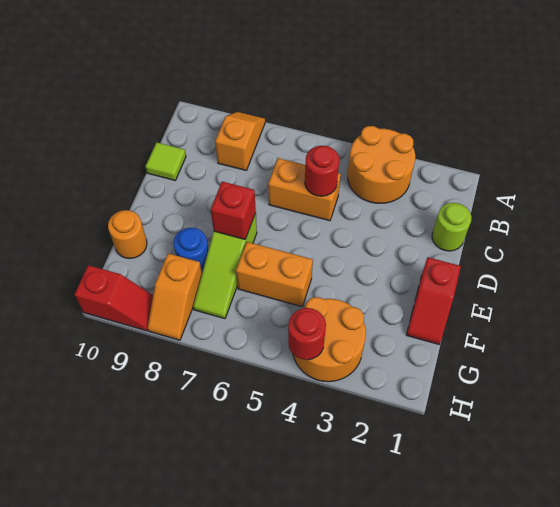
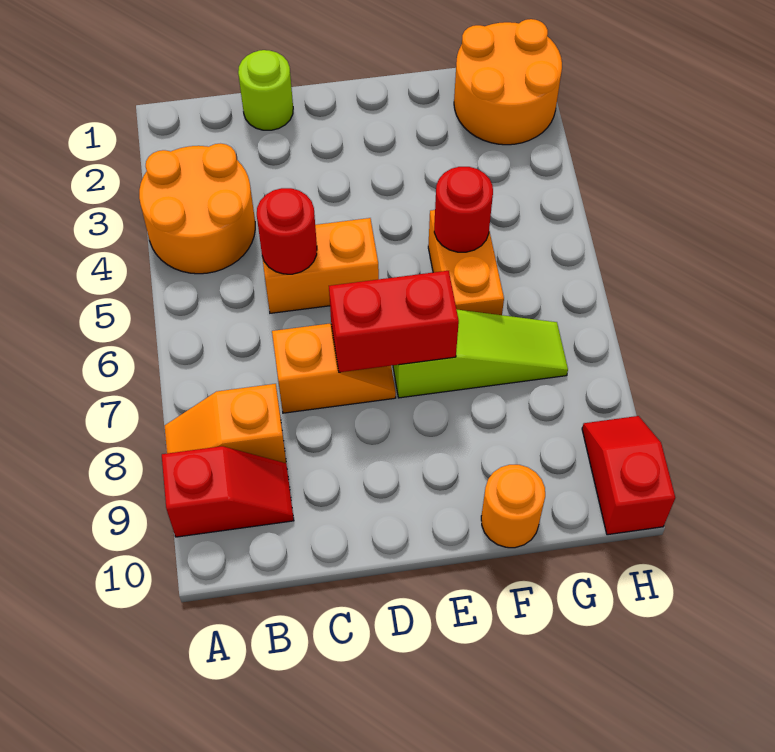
orange brick C5:C6 level 1 -> orange brick C5:D5 level 1
lime tile C10 level 1 -> none
red slope E1:F1 level 1 top E -> red slope A9:B9 level 1 top A
red brick E7 level 2 -> red brick D7:E7 level 2
blue round brick F8 level 1 -> none
orange round brick G3:H4 level 1 -> orange round brick G1:H2 level 1
orange slope G8:H8 level 1 top G -> orange slope C7:D7 level 1 top C
red round brick H4 level 2 -> red round brick F5 level 2

